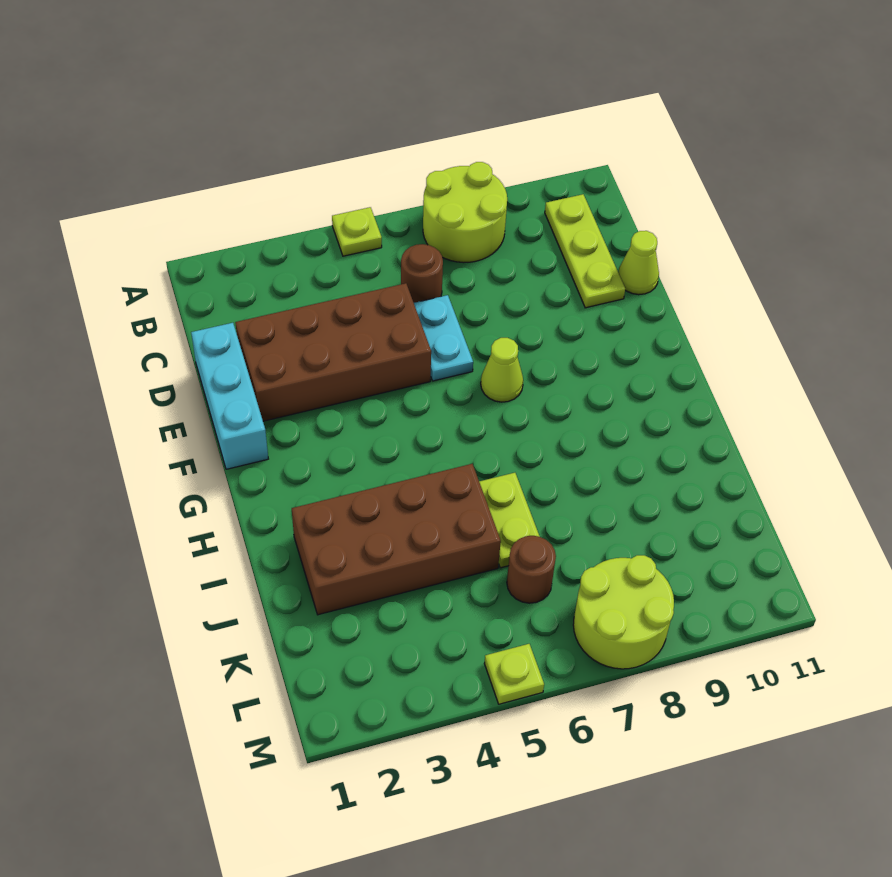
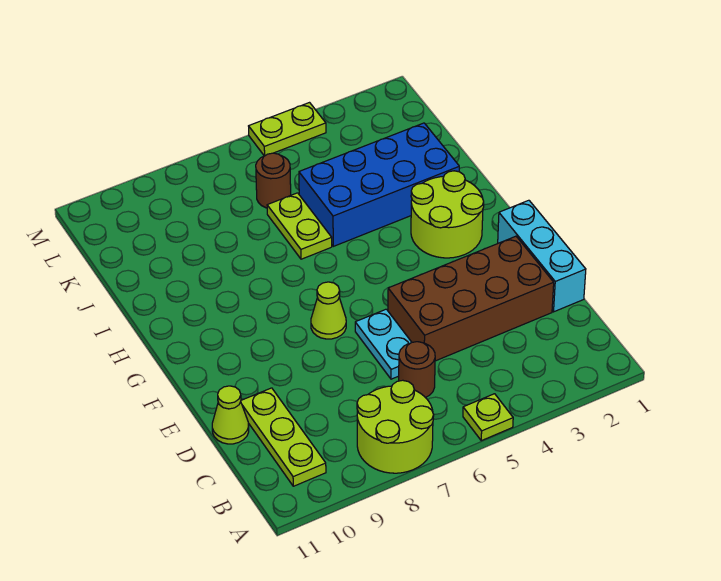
brown brick I2:J5 level 1 -> blue brick I2:J5 level 1
lime round brick L7:M8 level 1 -> lime round brick G2:H3 level 1
lime plate M5 level 1 -> lime plate M4:M5 level 1

